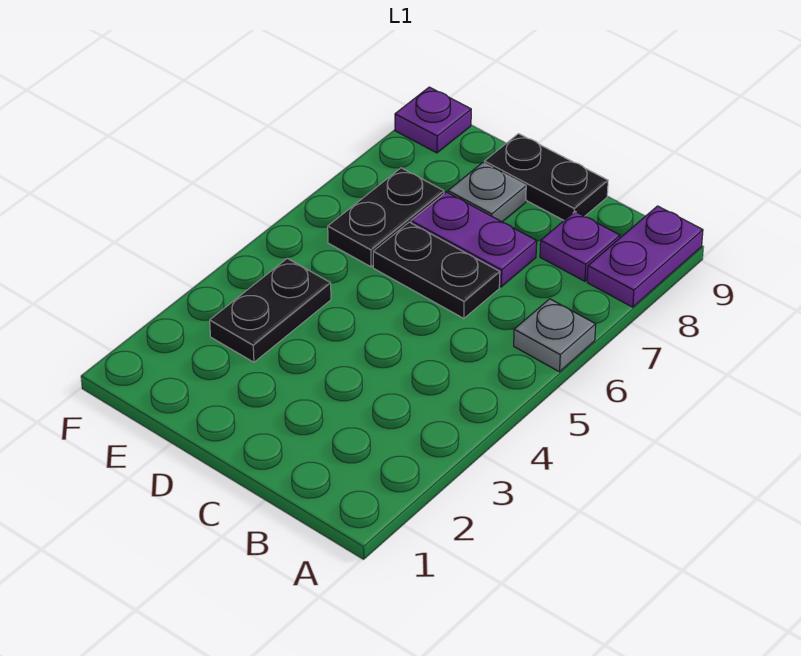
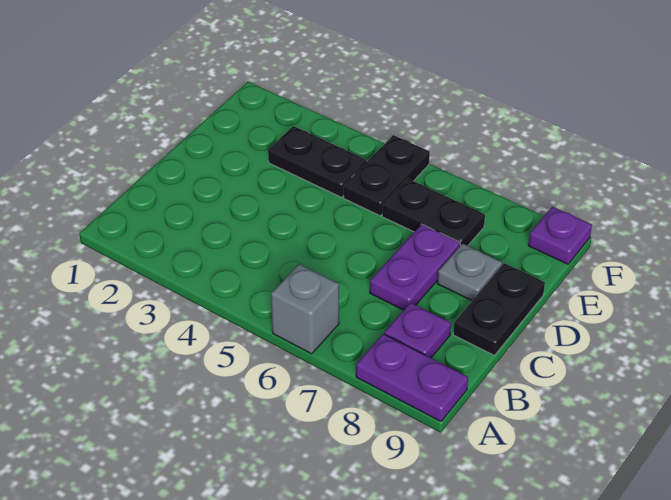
grey plate A6 level 1 -> grey brick A6 level 1
black plate C6:D6 level 1 -> black plate E5:F5 level 1

